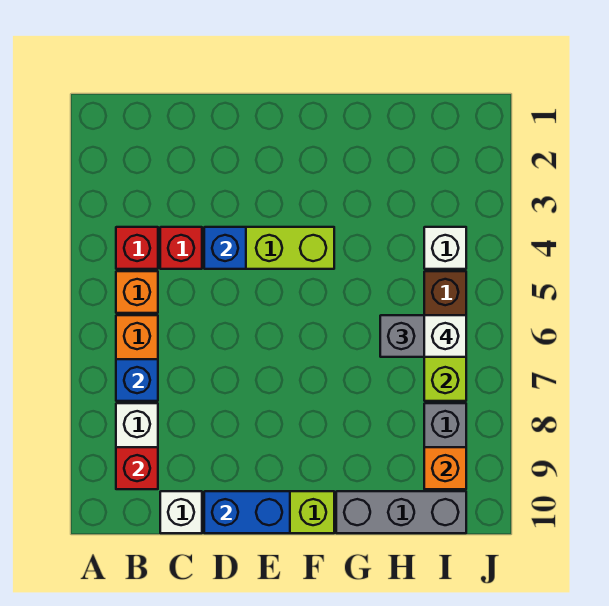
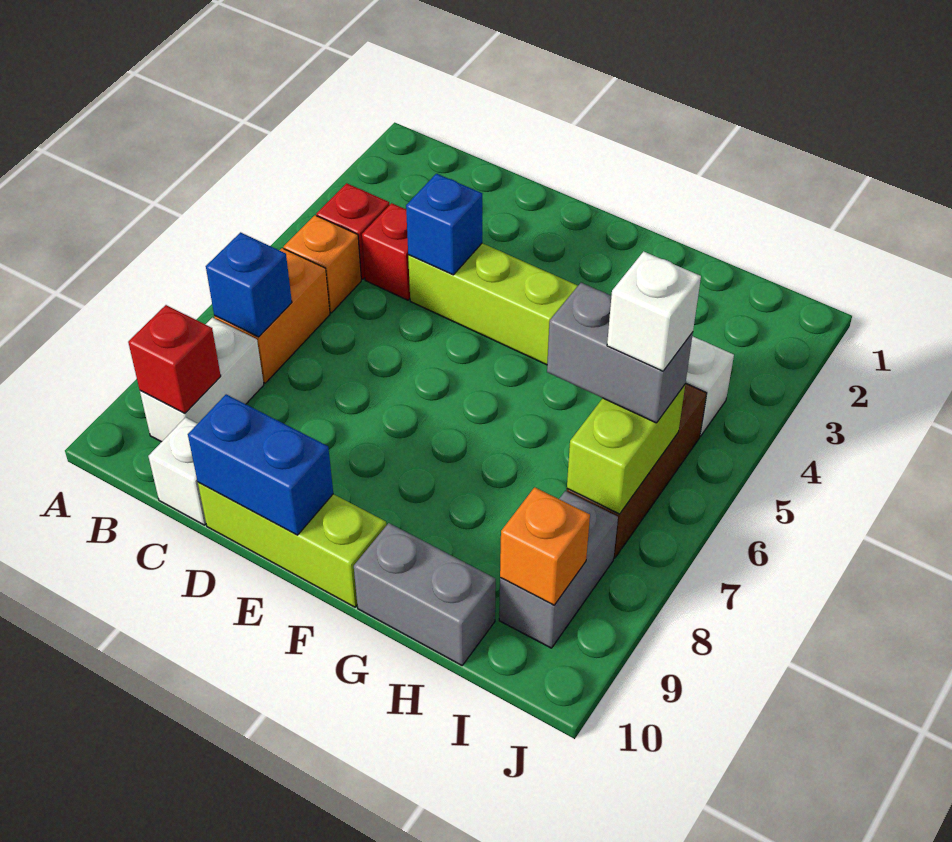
grey brick G10:I10 level 1 -> grey brick G10:H10 level 1

